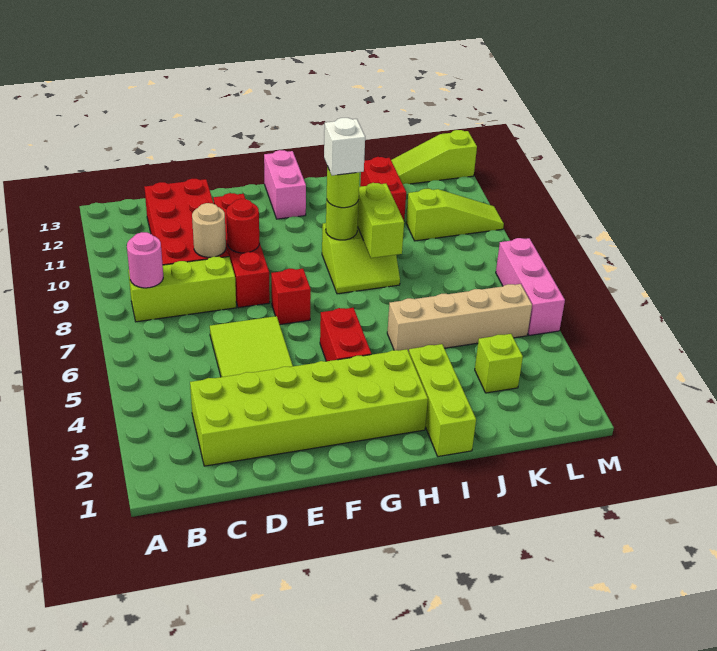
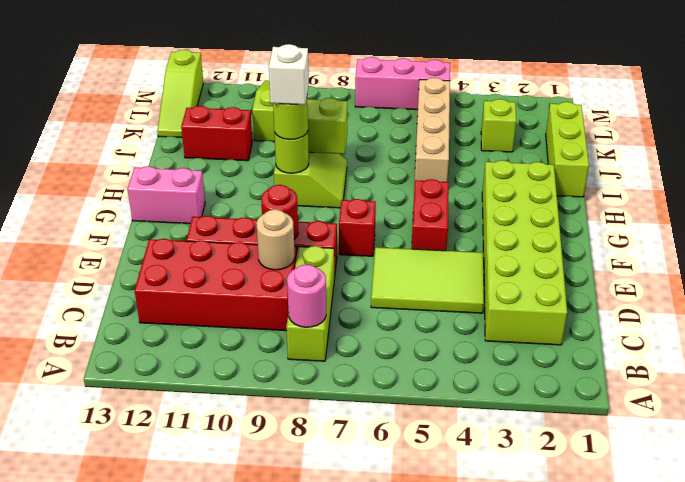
red brick G4:G5 level 1 -> red brick F5:G5 level 1
lime brick I1:I3 level 1 -> lime brick I1:K1 level 1

